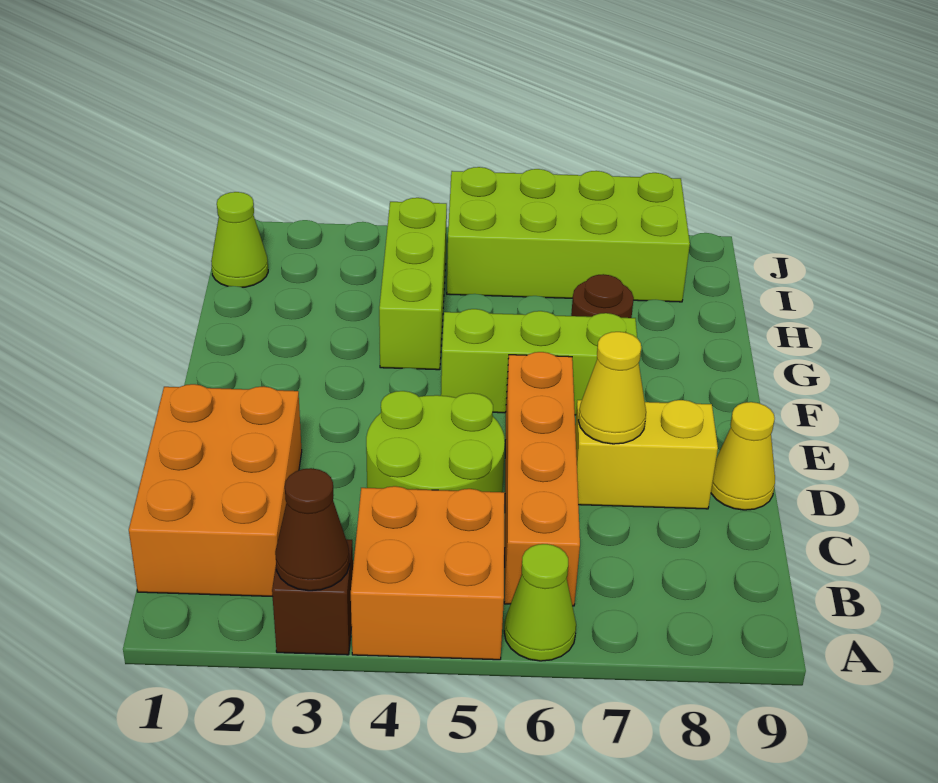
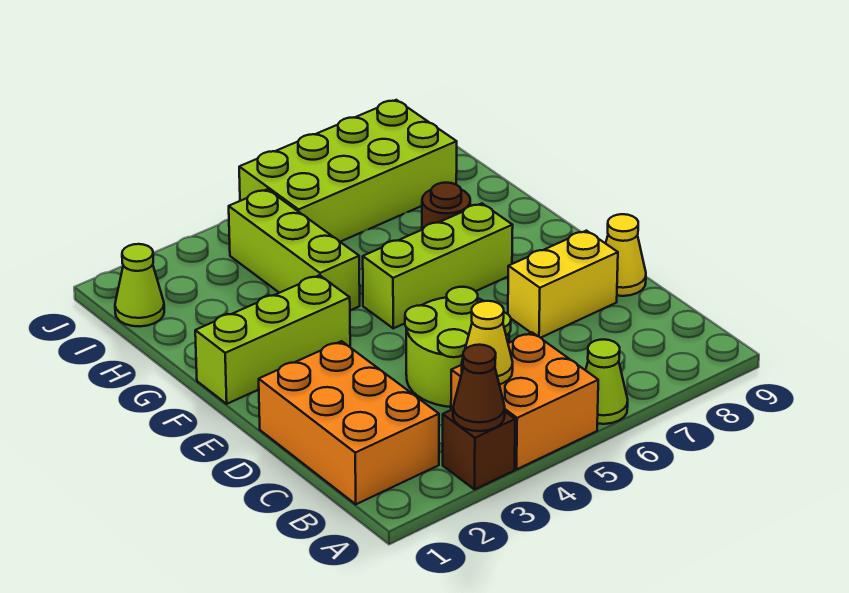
orange brick B6:E6 level 1 -> none
yellow cone D7 level 2 -> yellow cone B4 level 2
none -> lime brick F1:F3 level 1

